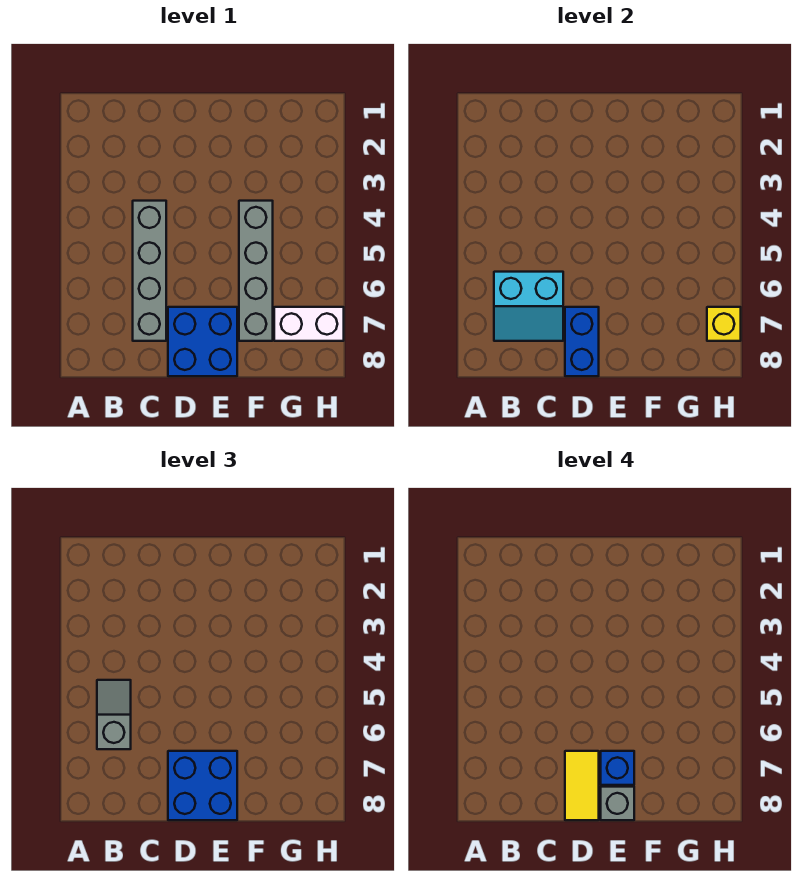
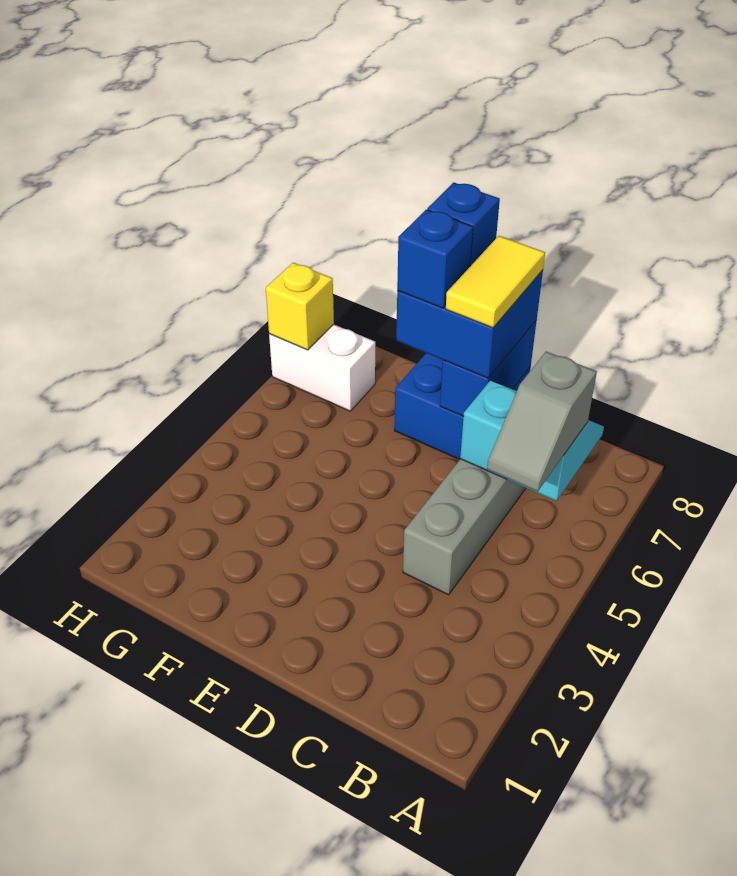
grey brick E8 level 4 -> blue brick E8 level 4
grey brick F4:F7 level 1 -> none

